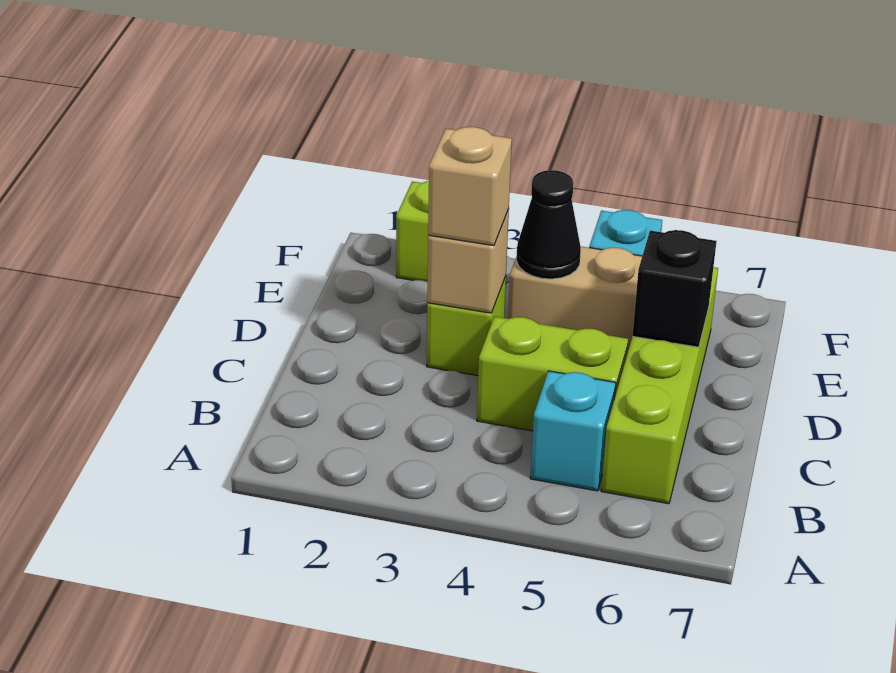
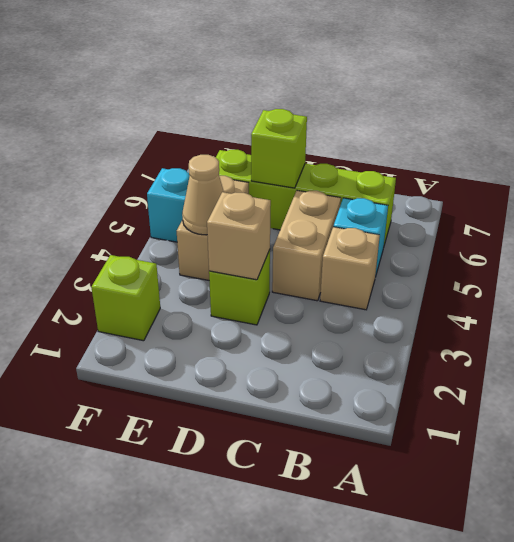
lime brick C4:C5 level 1 -> tan brick C4:C5 level 1
tan brick D3 level 3 -> tan brick B4 level 1
black brick D6 level 2 -> lime brick D6 level 2
black cone E4 level 2 -> tan cone E4 level 2

